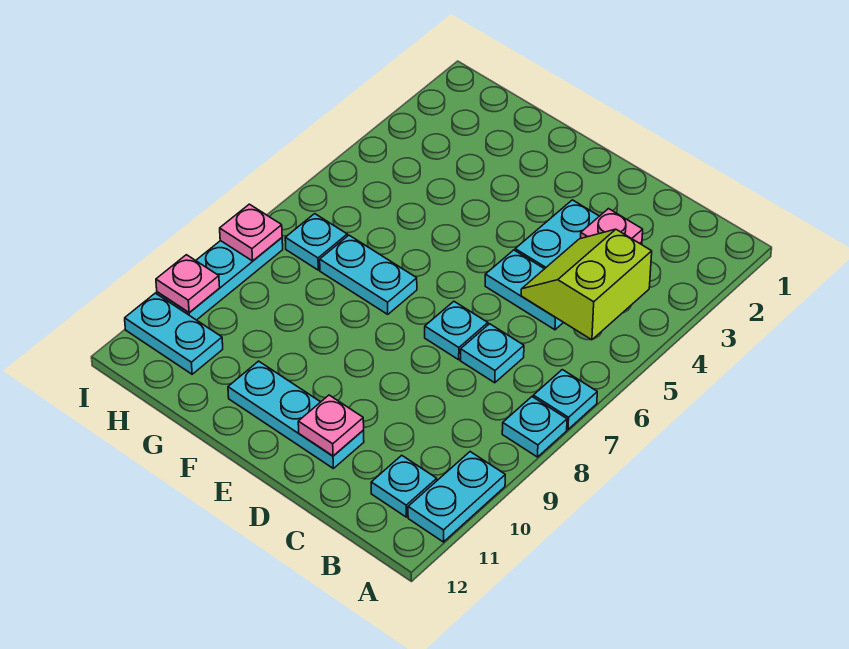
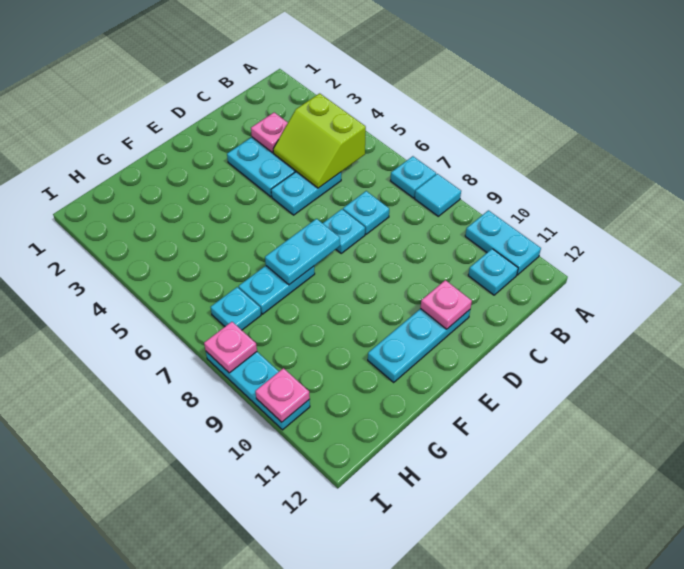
cyan plate A8 level 1 -> cyan tile A8 level 1
cyan plate H11:I11 level 1 -> cyan plate E7:F7 level 2

